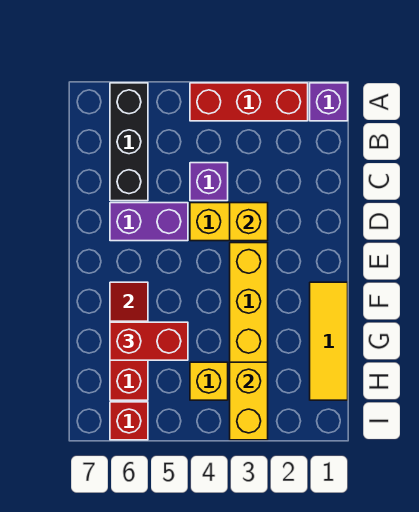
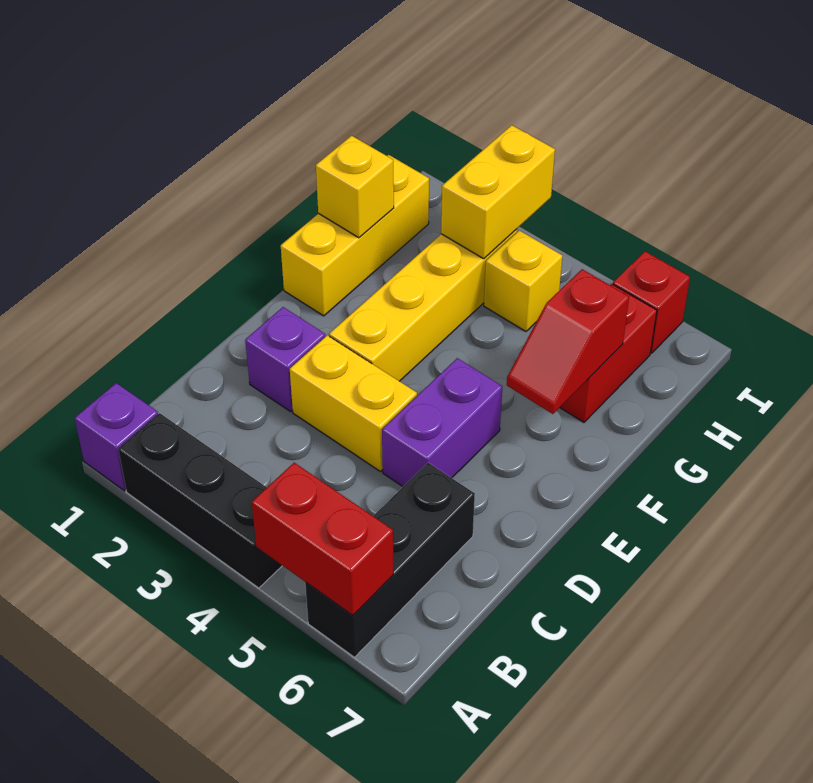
red brick A2:A4 level 1 -> black brick A2:A4 level 1
purple brick C4 level 1 -> purple brick D2 level 1
yellow brick D3 level 2 -> yellow brick G1 level 2
purple brick D5:D6 level 1 -> purple brick D5:E5 level 1
yellow tile F1:H1 level 1 -> yellow brick F1:H1 level 1
red brick G5:G6 level 3 -> red brick A5:A6 level 2

